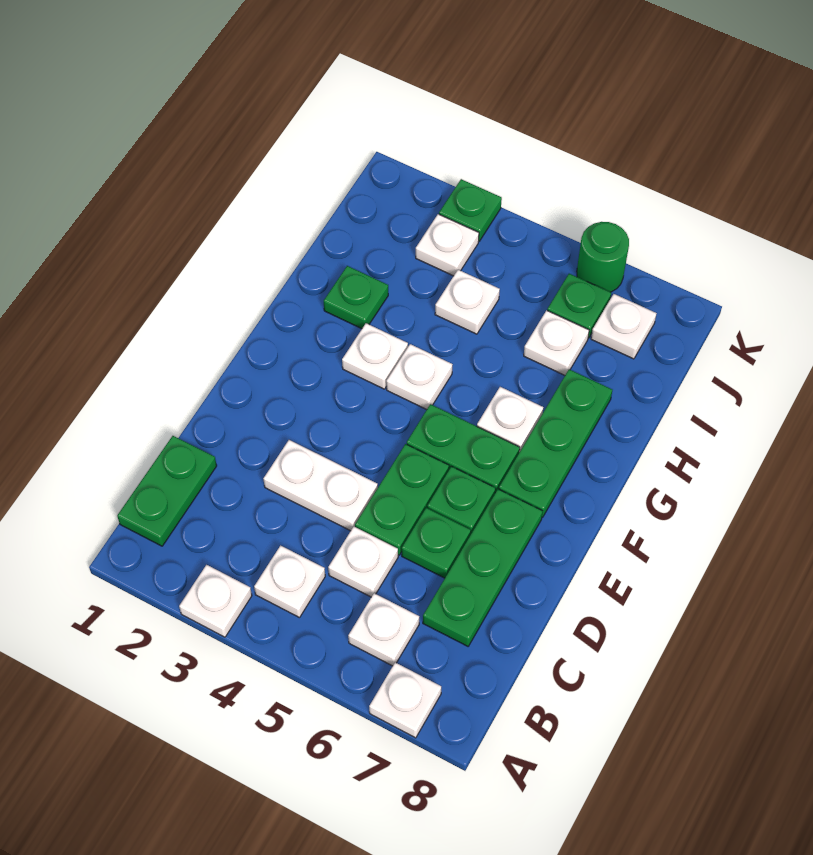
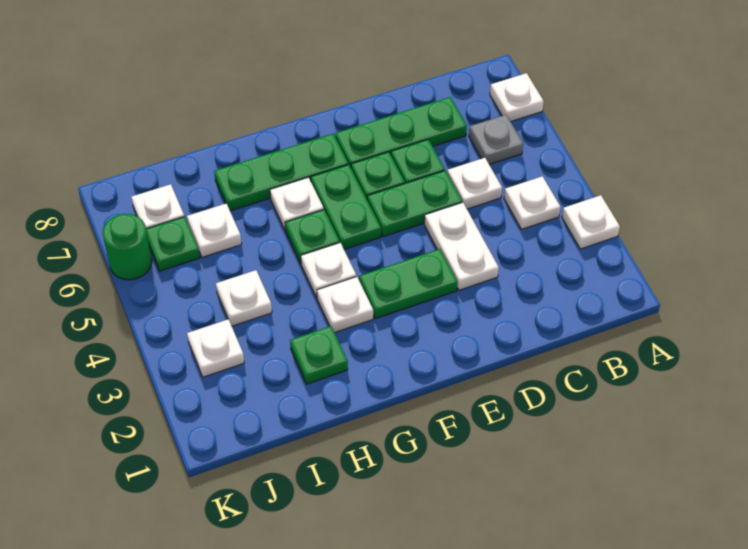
green plate B1:C1 level 1 -> green plate E3:F3 level 1
white plate B6 level 1 -> grey plate B6 level 1
green plate K3 level 1 -> green plate G5 level 1

